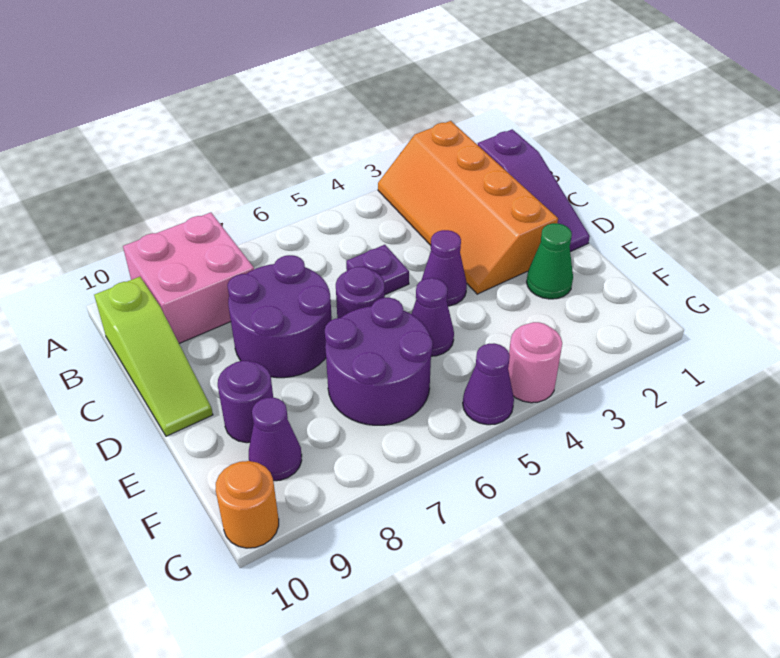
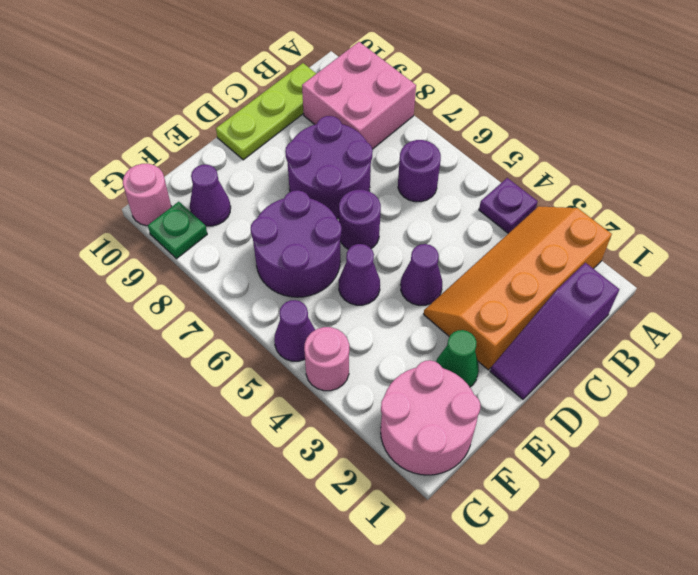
lime slope B10:D10 level 1 top B -> lime plate B10:D10 level 1
purple plate C5 level 1 -> purple plate A4 level 1
purple round brick E9 level 1 -> purple round brick B6 level 1
none -> pink round brick F1:G2 level 1
none -> green plate G9 level 1
orange round brick G10 level 1 -> pink round brick G10 level 1

